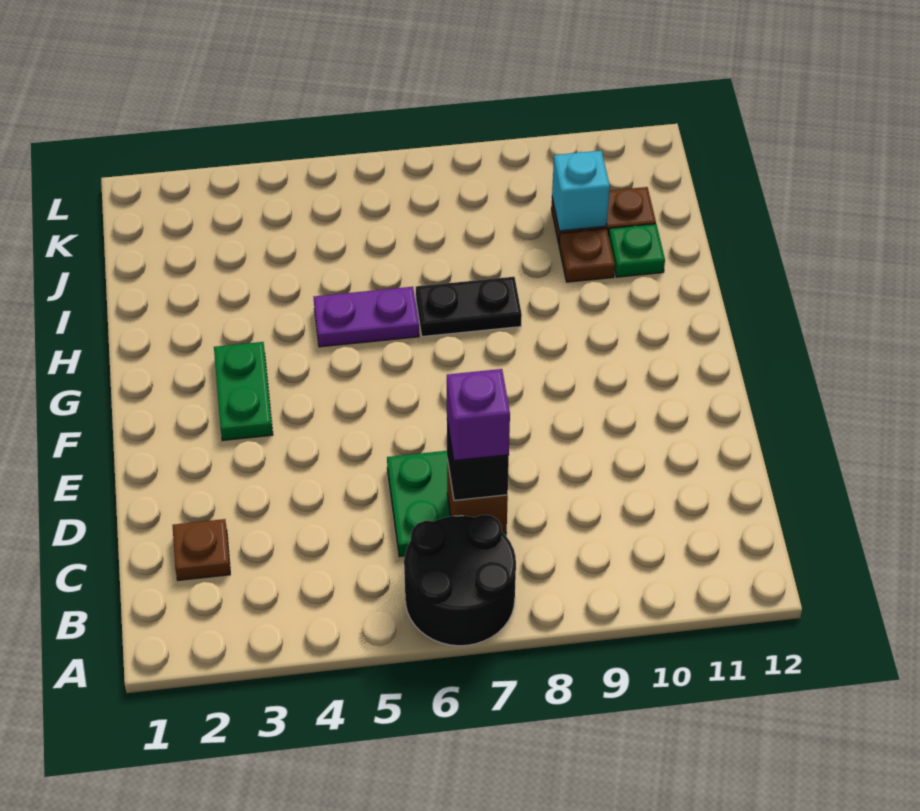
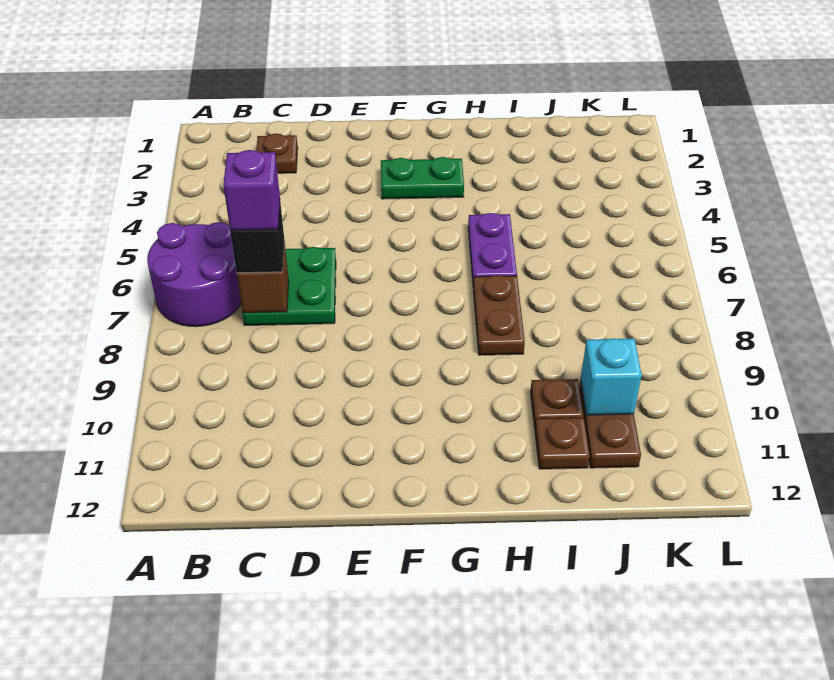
black round brick A6:B7 level 1 -> purple round brick A6:B7 level 1
black plate H7:H8 level 1 -> brown plate H7:H8 level 1
green plate I11 level 1 -> brown plate I11 level 1

